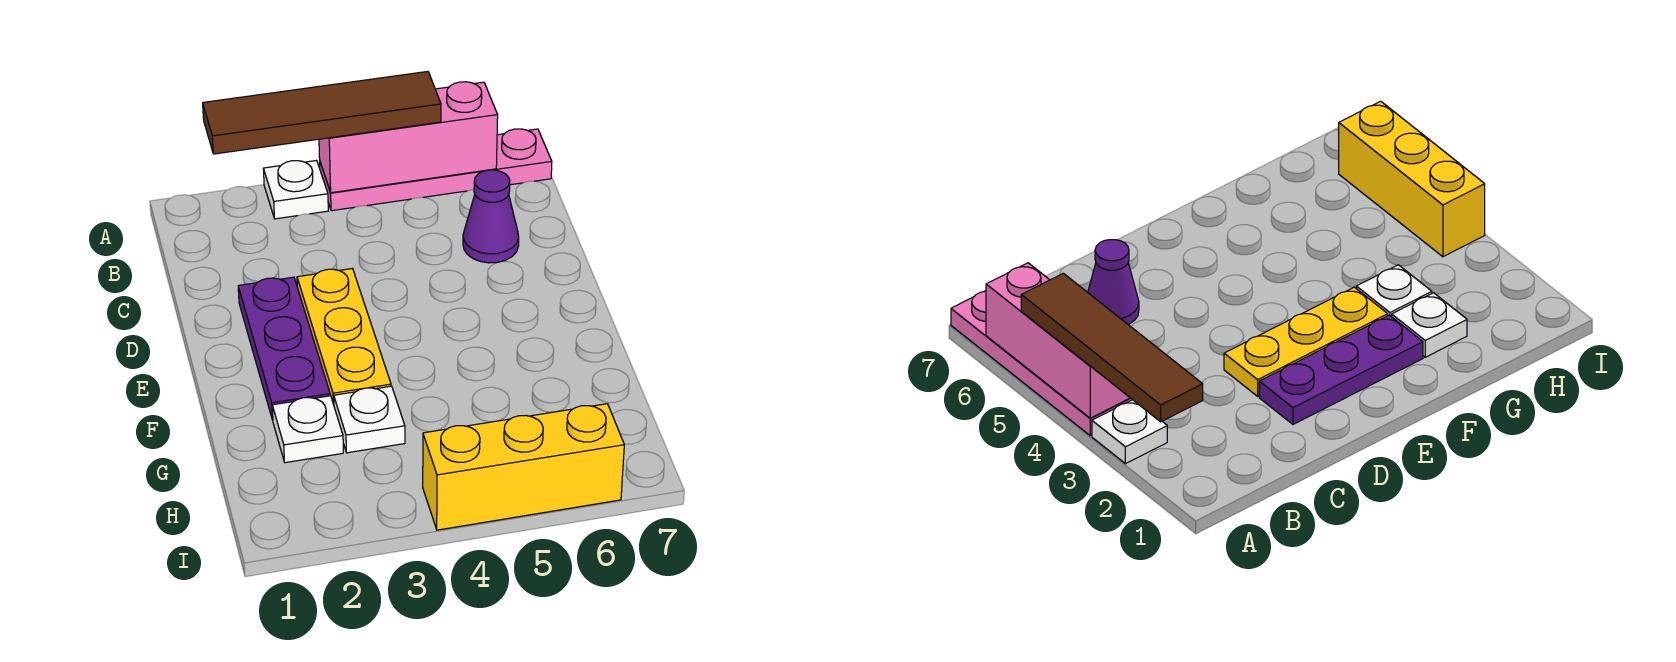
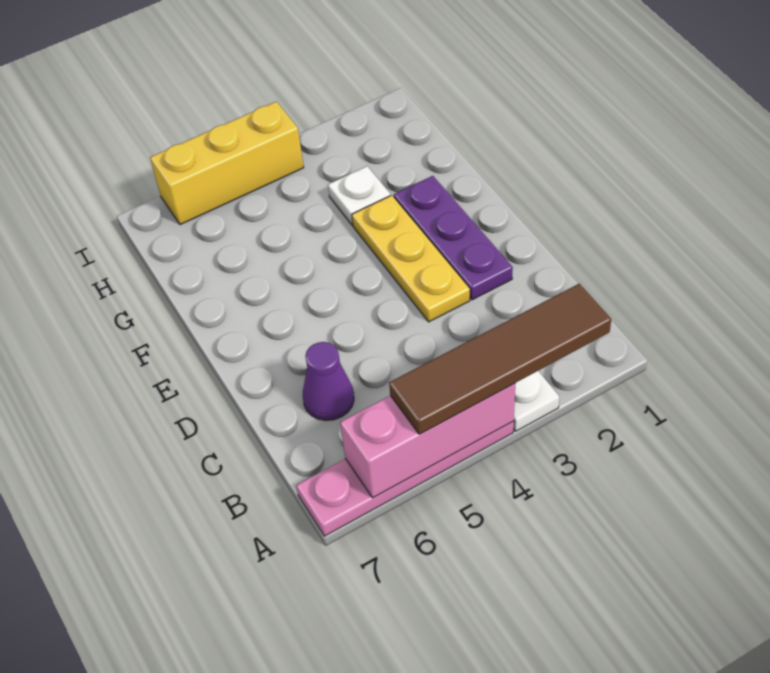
white plate G2 level 1 -> none

